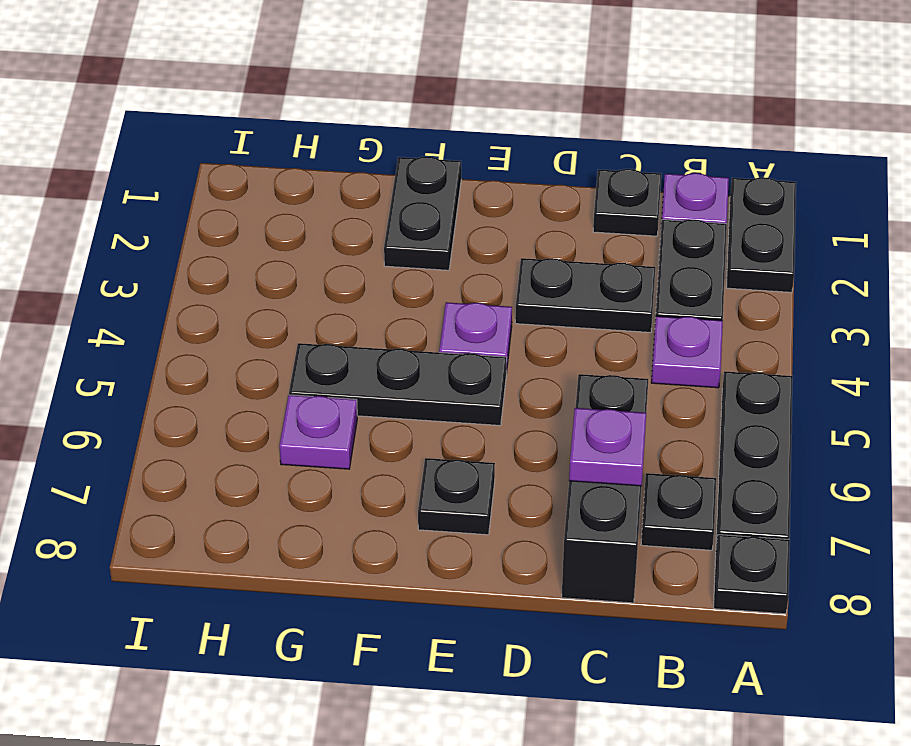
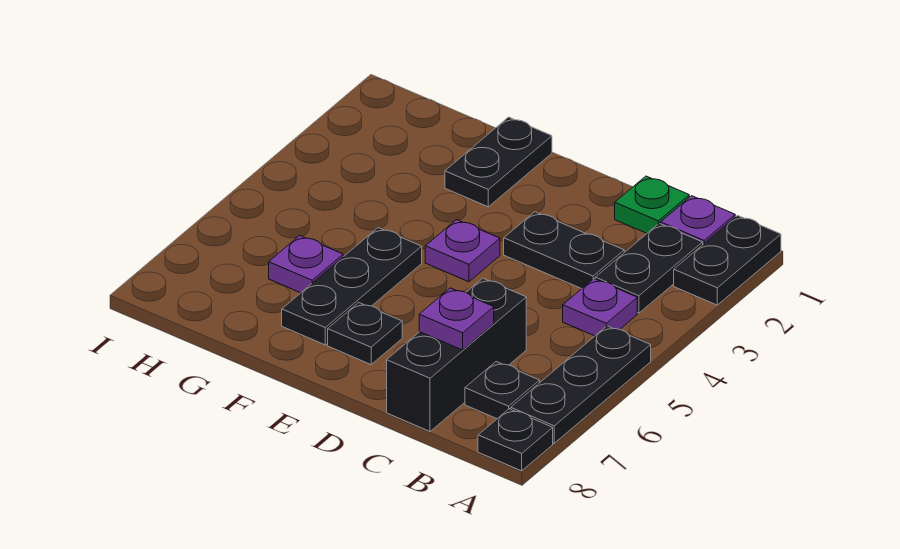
black plate C1 level 1 -> green plate C1 level 1
black plate E5:G5 level 1 -> black plate F5:F7 level 1

